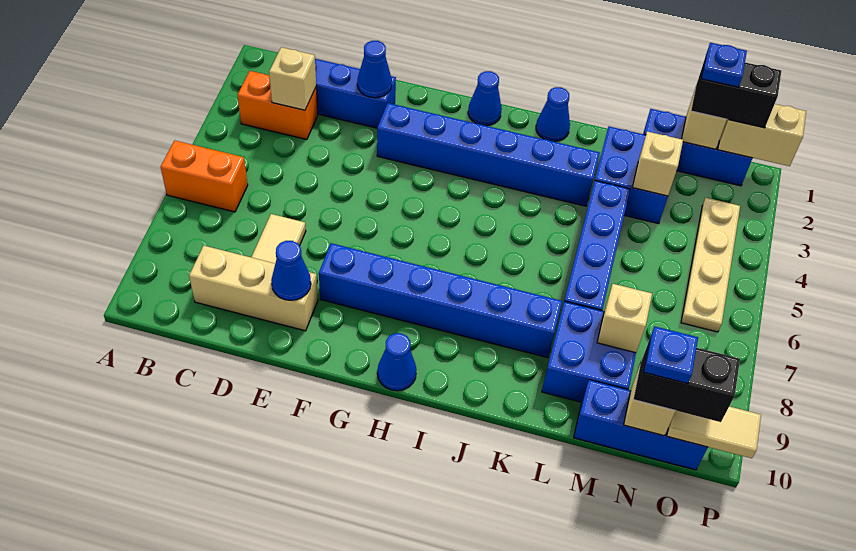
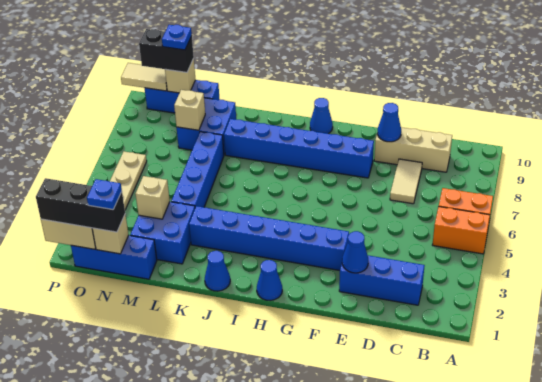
orange brick B3:C3 level 1 -> orange brick A5:B5 level 1
tan brick C3 level 2 -> none
black brick N1:O1 level 3 -> black brick N1:P1 level 3

